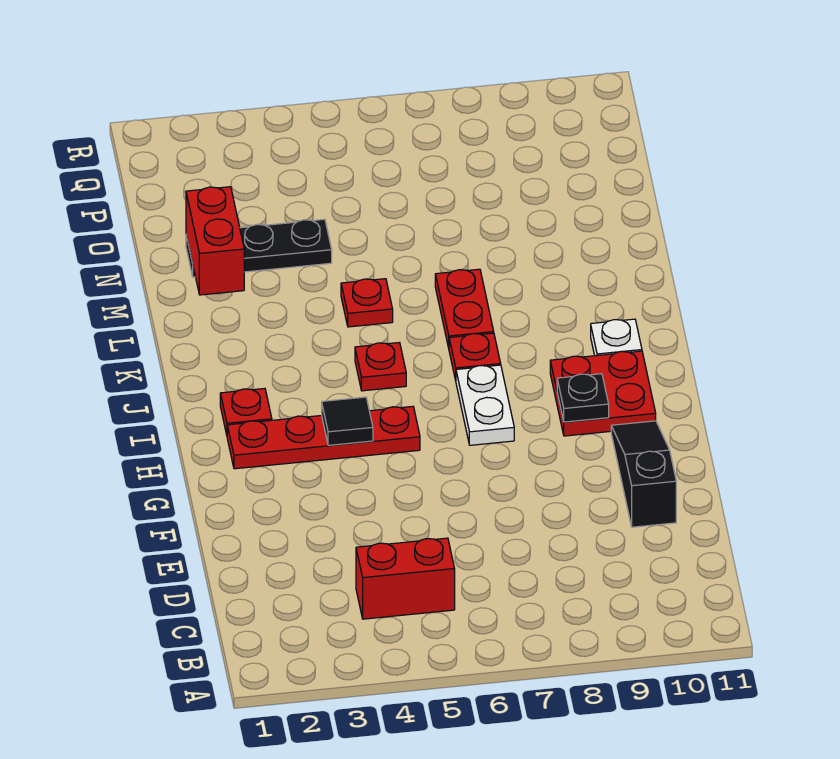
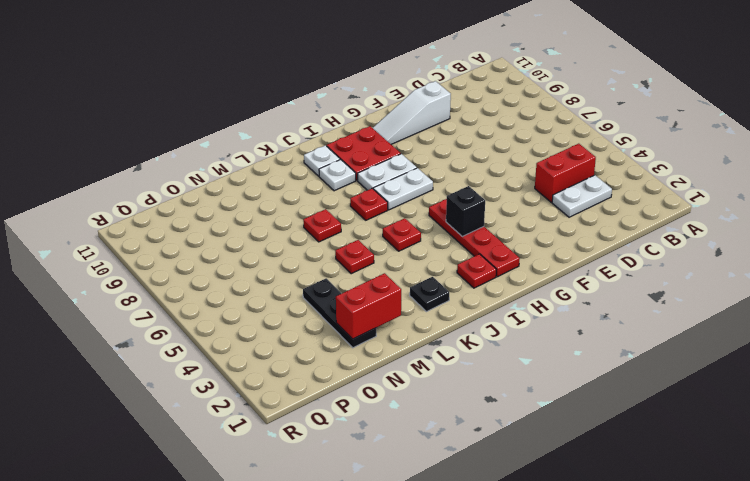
none -> white plate C3:D3 level 1
red brick C4:C5 level 1 -> red brick C4:D4 level 1
black slope E10:G10 level 1 top E -> white slope E10:G10 level 1 top E
black tile H4 level 2 -> black brick H4 level 2
none -> white plate H8:I8 level 1
black plate H9 level 2 -> black plate K2 level 1
none -> white plate J9 level 1
red plate K7:L7 level 1 -> red plate L7 level 1

